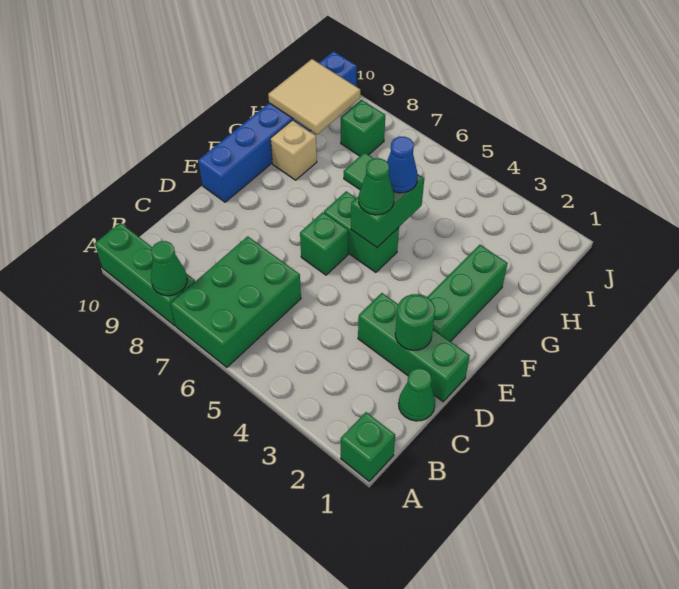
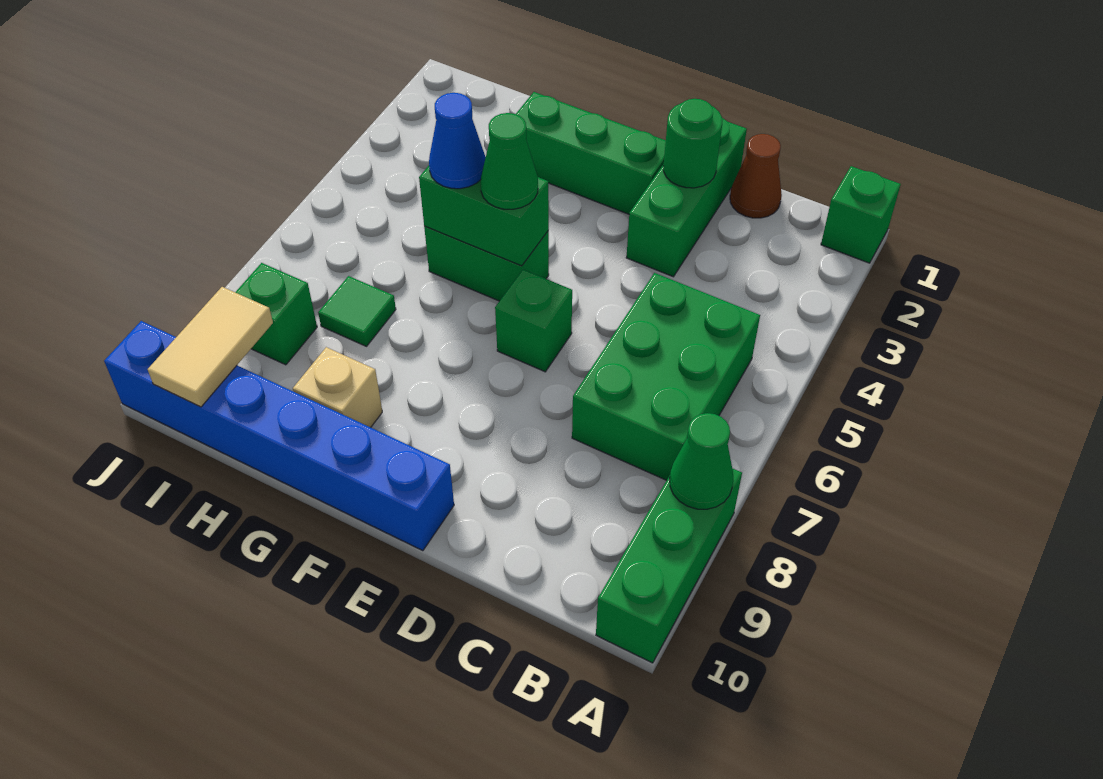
green brick A6:C7 level 1 -> green brick B5:C7 level 1
green cone C1 level 1 -> brown cone C1 level 1
green brick F5:F6 level 1 -> green brick F5:G5 level 1
tan tile H9:I10 level 2 -> tan tile I9:I10 level 2

